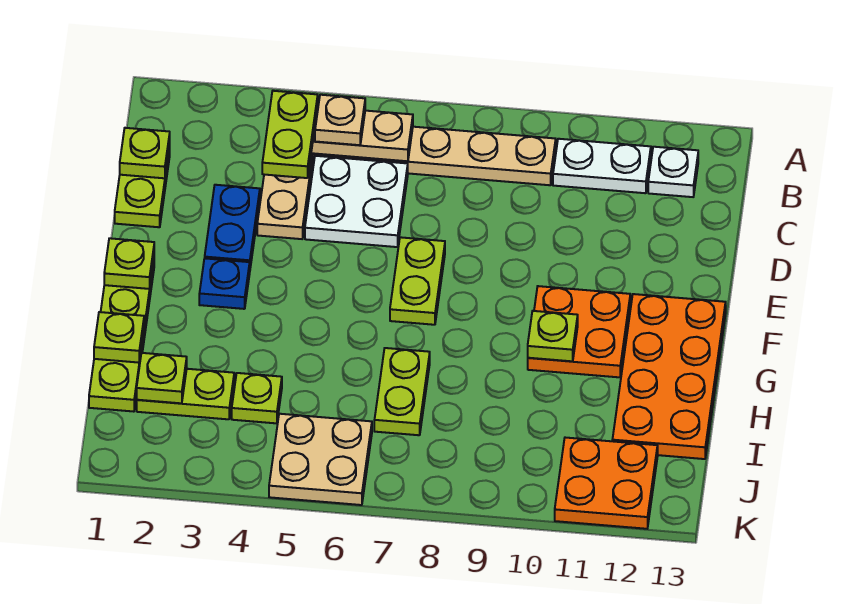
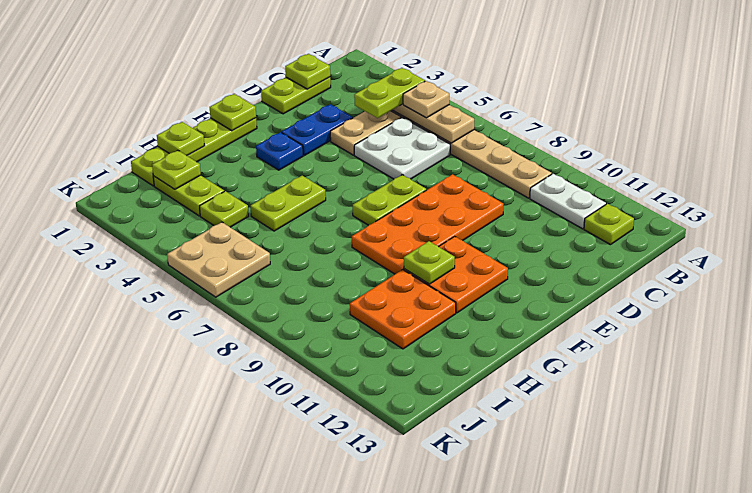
white plate B12 level 1 -> lime plate B12 level 1
orange plate F12:I13 level 1 -> orange plate D8:G9 level 1
lime plate H7:I7 level 1 -> lime plate G5:H5 level 1
orange plate J11:K12 level 1 -> orange plate H10:I11 level 1

